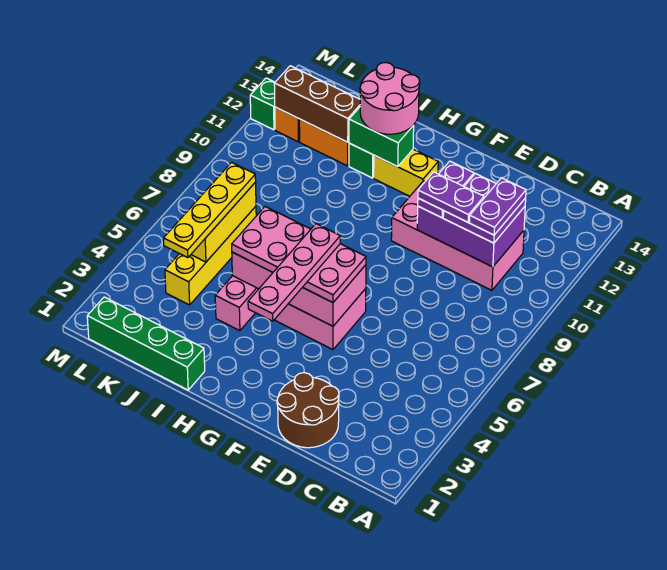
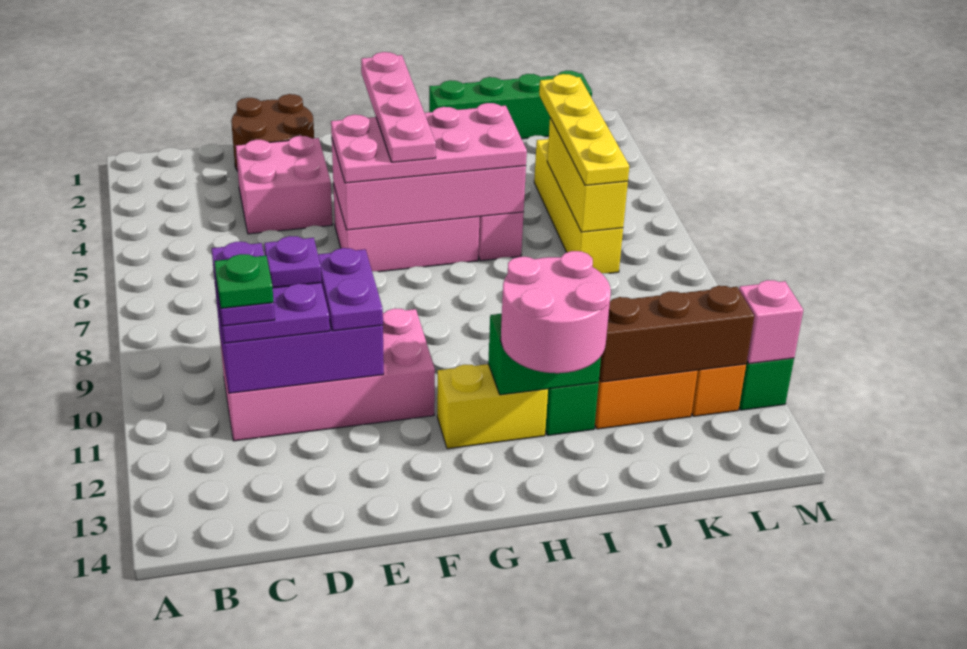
none -> green plate C11 level 5
none -> pink brick D3:E4 level 1
purple plate D10:E10 level 4 -> purple plate D10 level 4
none -> pink brick M12 level 2

